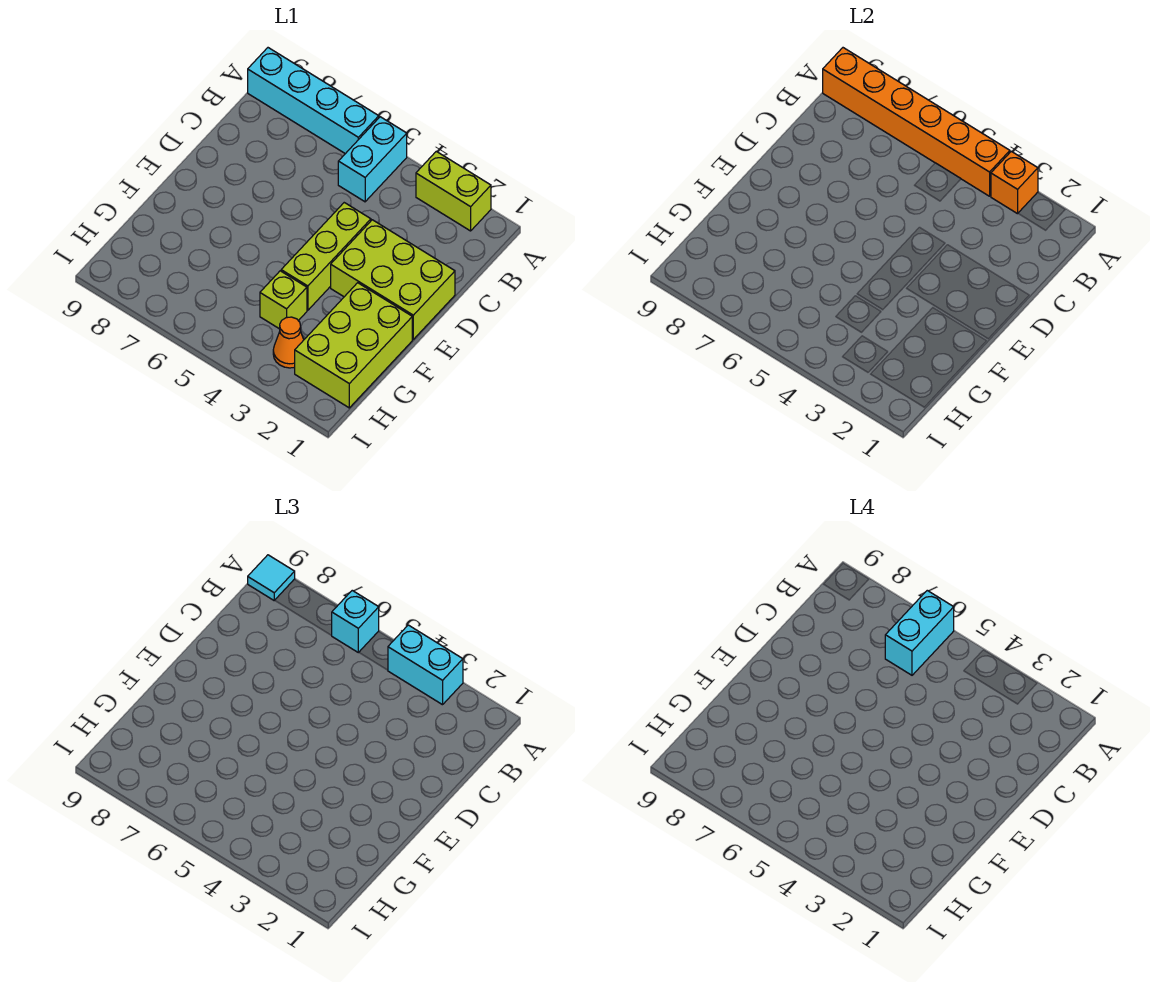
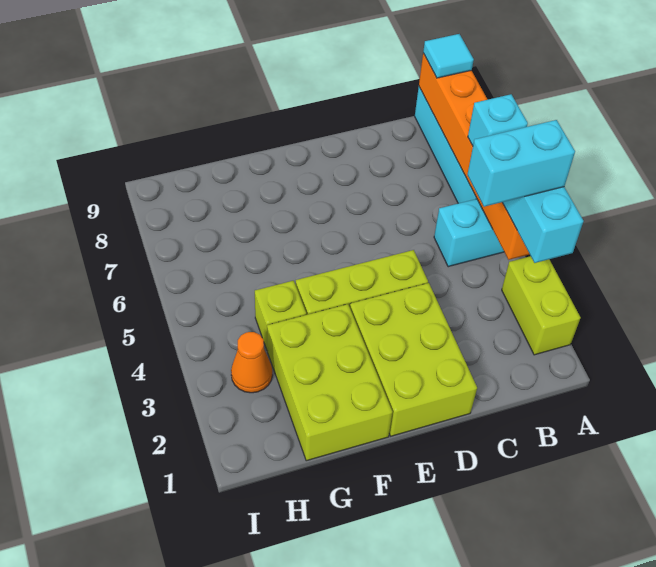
orange brick A3 level 2 -> none
cyan brick A6:B6 level 4 -> cyan brick A4:B4 level 4
lime brick F1:H2 level 1 -> lime brick F1:G3 level 1

